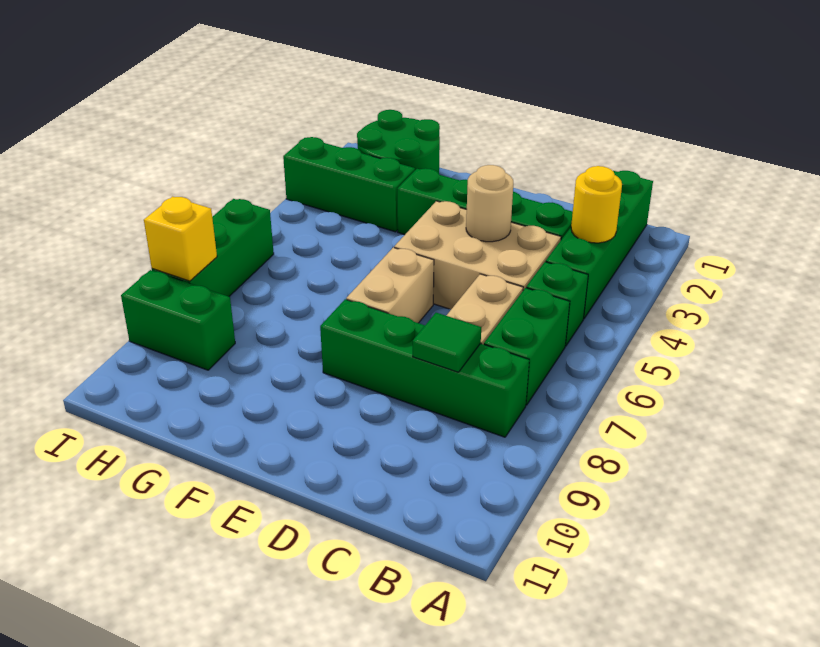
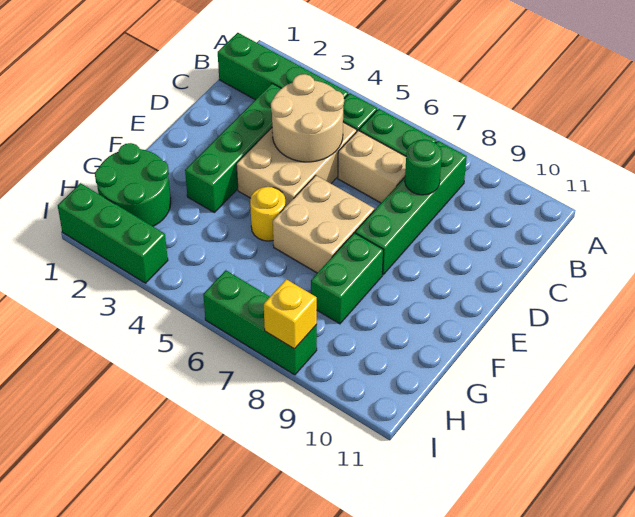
yellow round brick B3 level 2 -> yellow round brick F5 level 1
green tile C8 level 2 -> green round brick C8 level 2
tan round brick D4 level 2 -> tan round brick C4:D5 level 2
tan brick E6:E7 level 1 -> tan brick E6:F7 level 1
green brick G3:I3 level 1 -> green brick I1:I3 level 1
green brick H9:I9 level 1 -> green brick F8:G8 level 1

